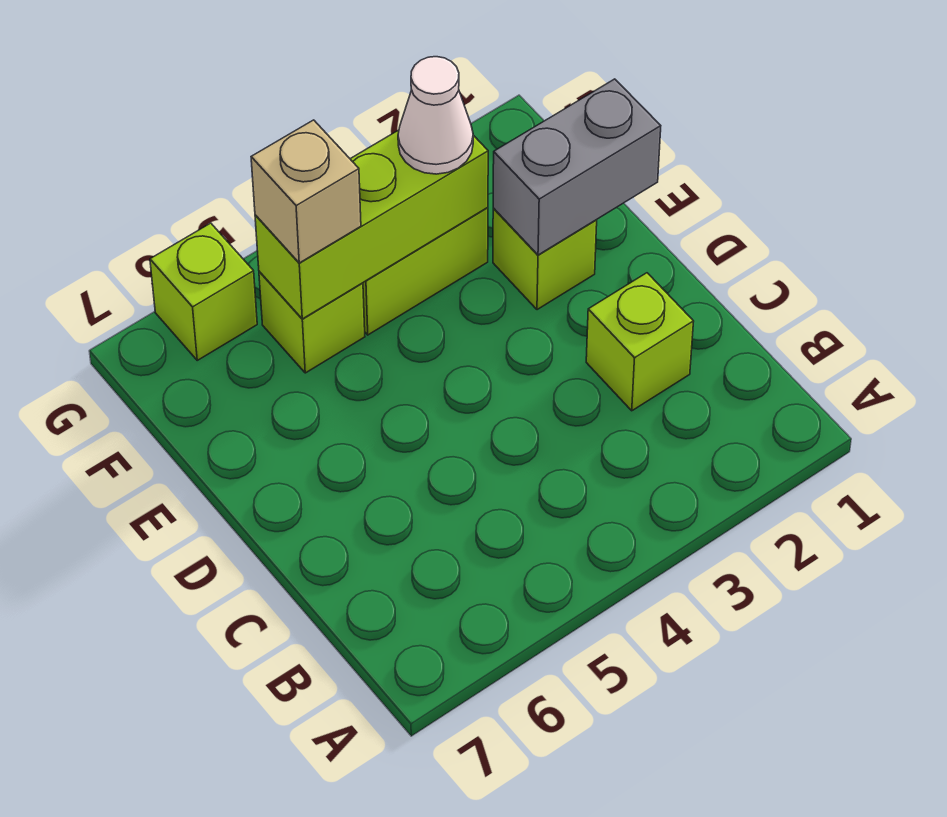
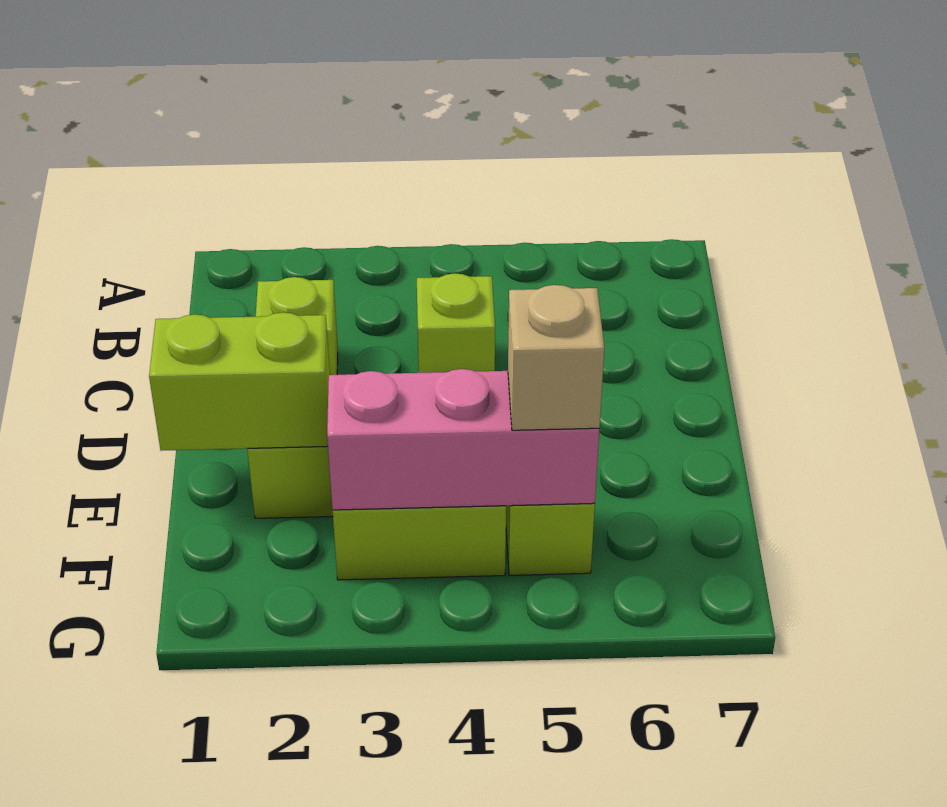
grey brick E1:E2 level 2 -> lime brick E1:E2 level 2
lime brick F3:F5 level 2 -> pink brick F3:F5 level 2
white cone F3 level 3 -> none
lime brick G6 level 1 -> lime brick C4 level 1

